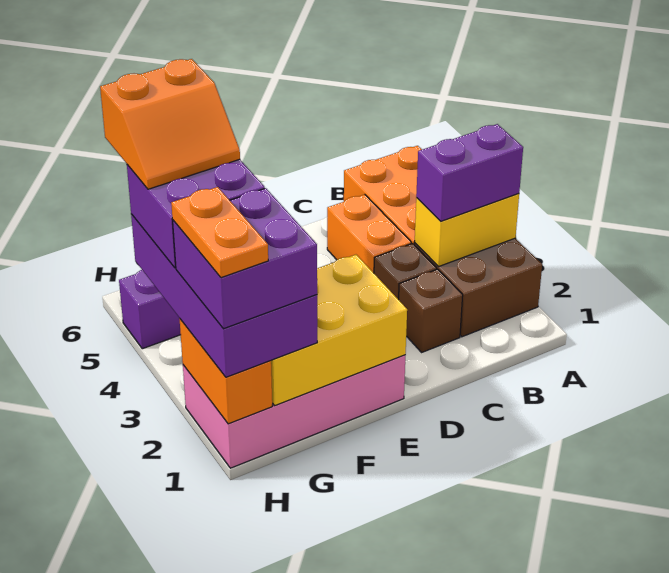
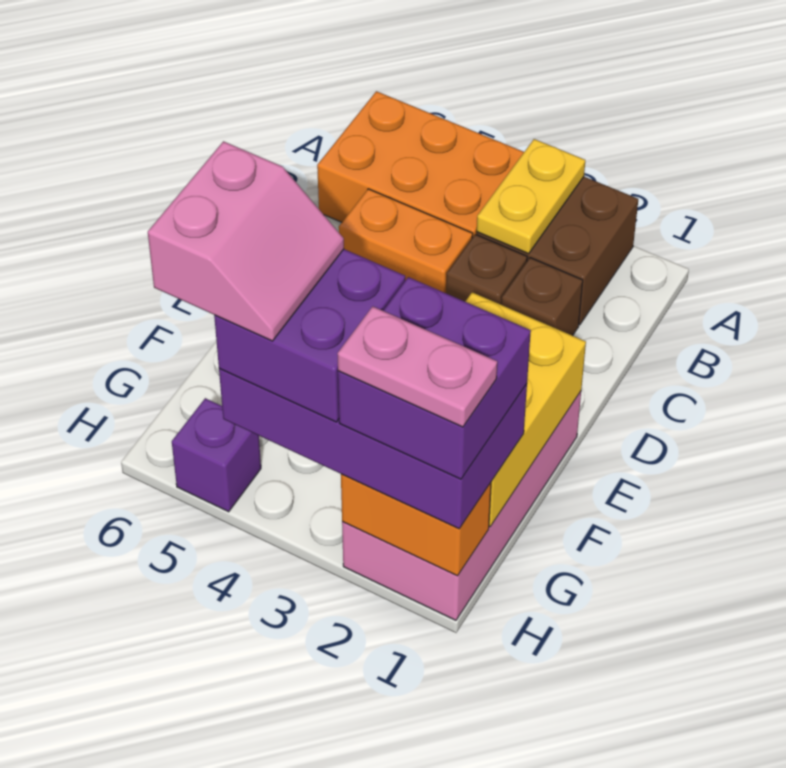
yellow brick A3:B3 level 2 -> yellow plate A3:B3 level 2
purple brick A3:B3 level 3 -> none
orange slope G4:H5 level 5 top 5 -> pink slope G4:H5 level 5 top 5
orange plate H1:H2 level 5 -> pink plate H1:H2 level 5

